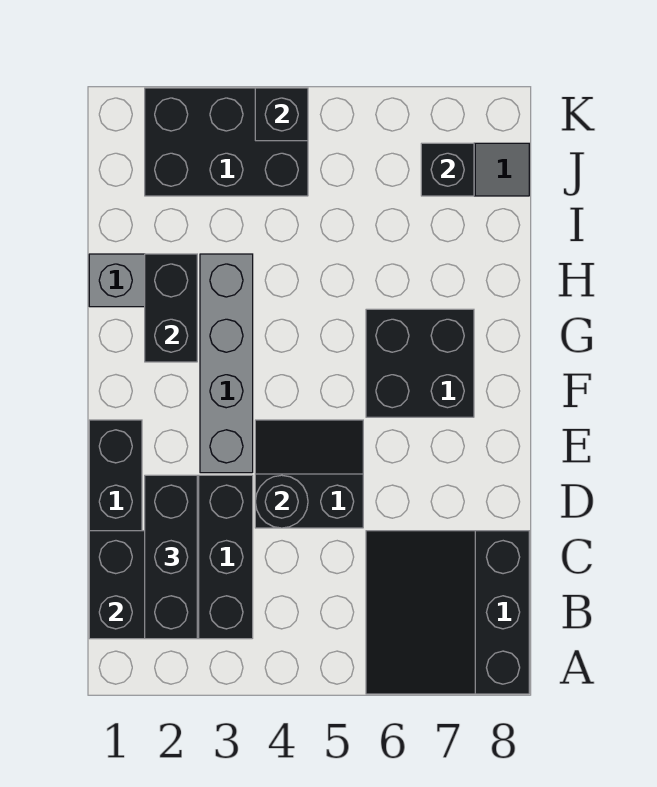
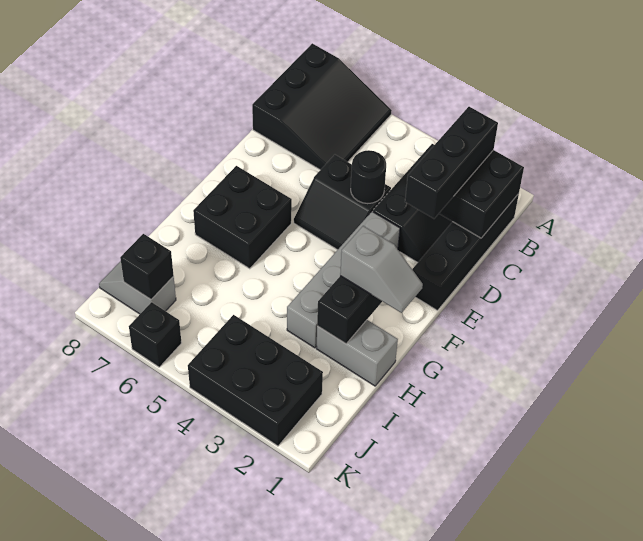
none -> grey slope G1:G2 level 3 top 2
black brick K4 level 2 -> black brick K6 level 1

